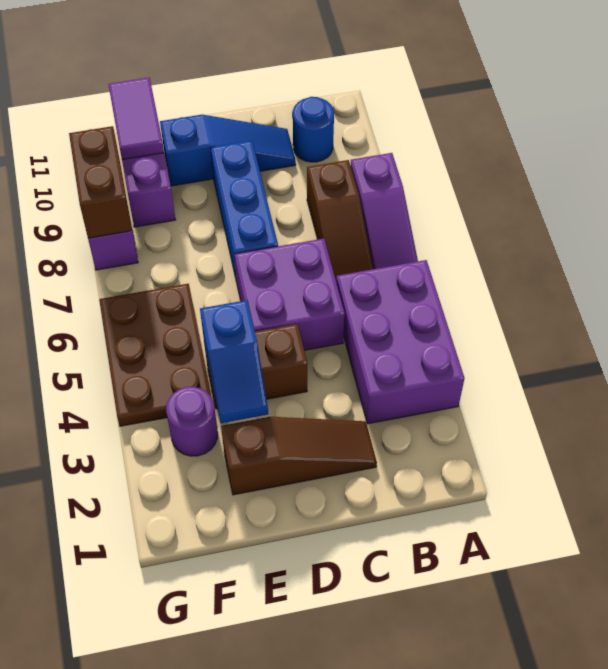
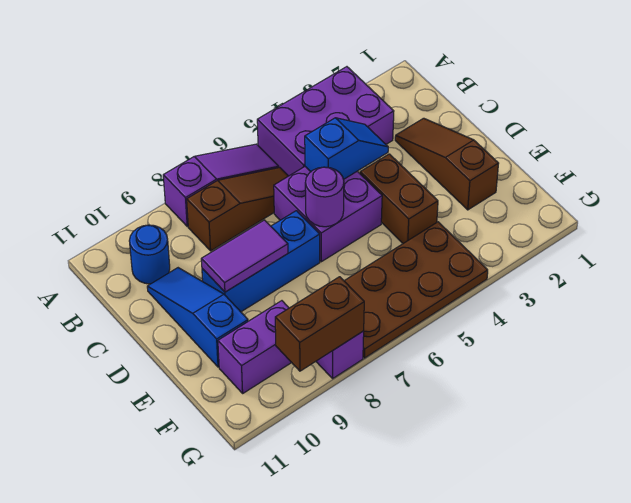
blue slope E3:E4 level 2 top 4 -> blue slope C4:C5 level 2 top 5
purple round brick F3 level 1 -> purple round brick D6 level 2
brown plate F4:G6 level 1 -> brown plate F4:G7 level 1
purple tile F10:F11 level 2 -> purple tile D8:D9 level 2

